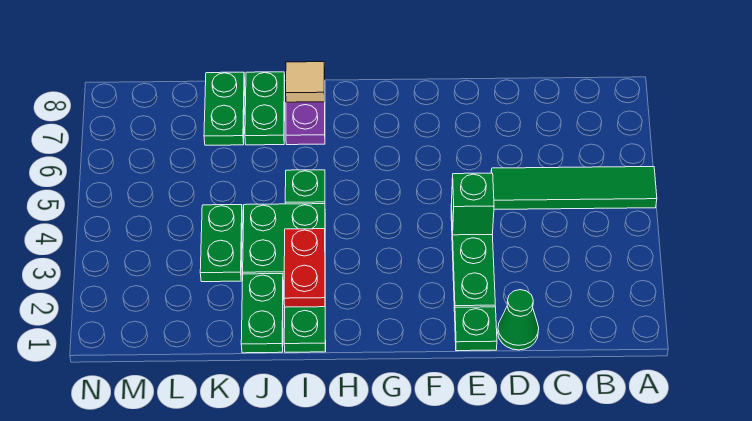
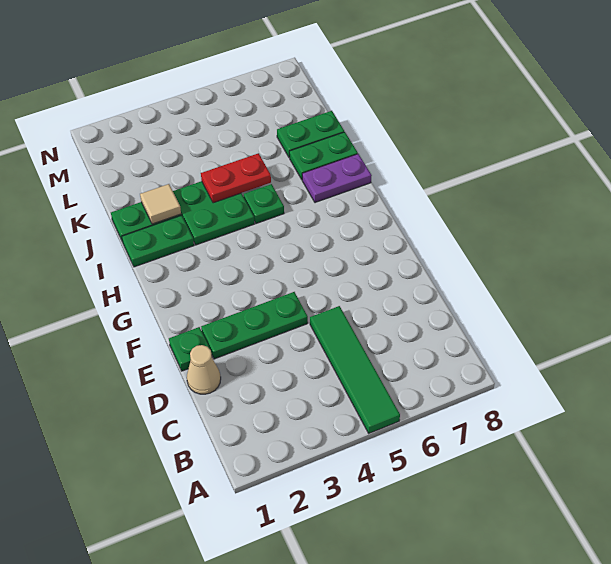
green cone D1 level 1 -> tan cone D1 level 1
green brick E4 level 2 -> none
red plate I2:I3 level 2 -> red plate J4:J5 level 2
tan tile I8 level 2 -> tan tile J2 level 2
green plate K3:K4 level 1 -> none

